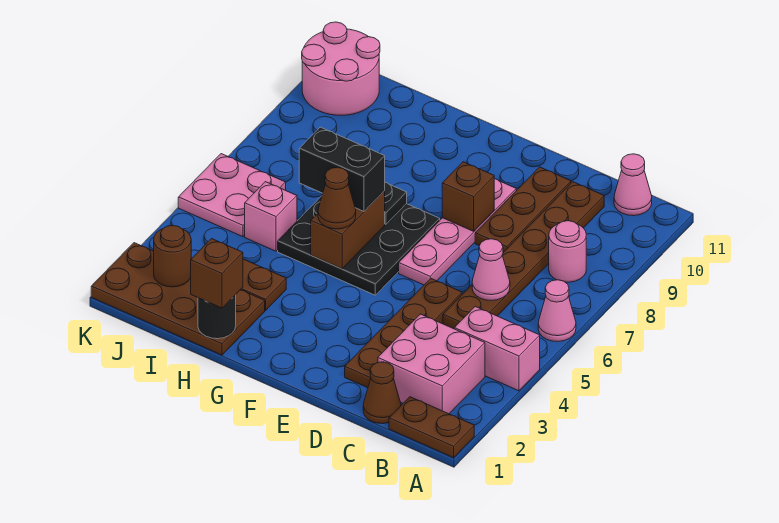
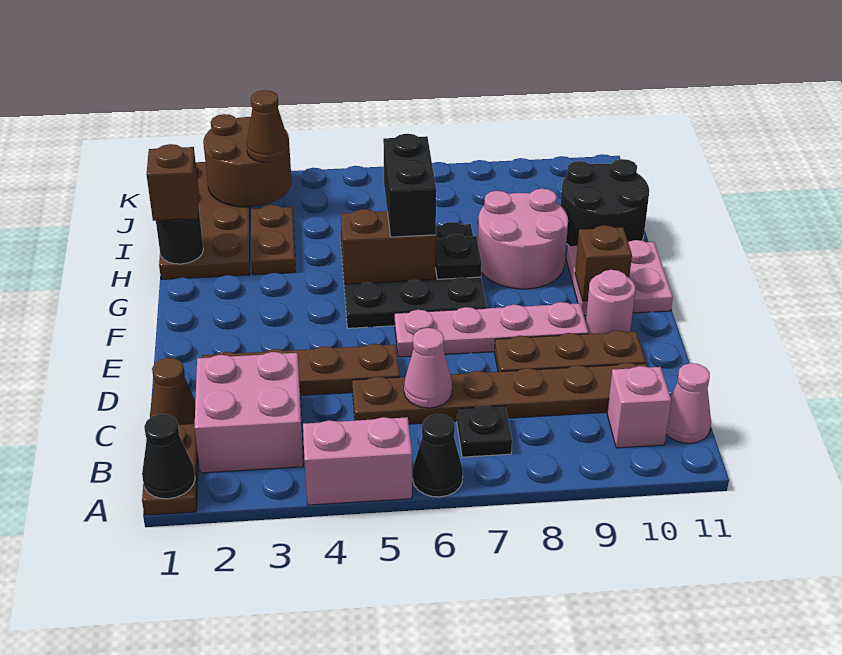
none -> black cone A1 level 2
pink brick A4:B4 level 1 -> pink brick A4:A5 level 1
pink cone A6 level 1 -> black cone A6 level 1
none -> black plate B7 level 1
pink round brick B8 level 1 -> pink round brick E10 level 1
brown brick E8 level 2 -> brown brick F10 level 2
brown cone G5 level 3 -> brown cone J3 level 3
none -> black round brick H10:I11 level 1
pink brick I5 level 1 -> pink brick B10 level 1
brown round brick J2 level 2 -> brown round brick J2:K3 level 2
pink plate J5:K6 level 1 -> pink plate F10:G11 level 1
pink round brick J10:K11 level 1 -> pink round brick G8:H9 level 1

